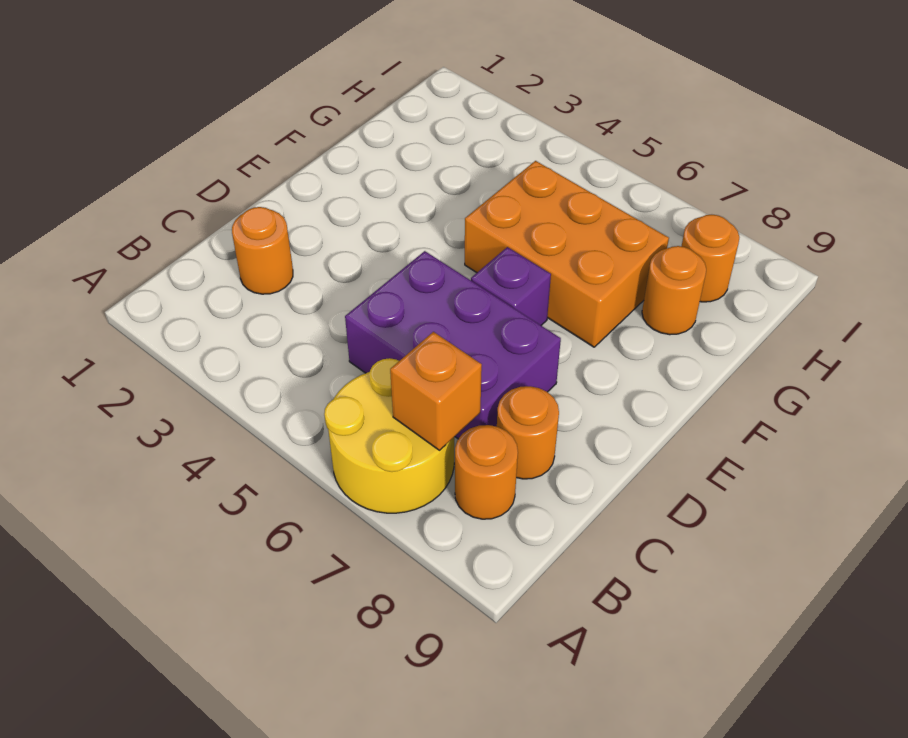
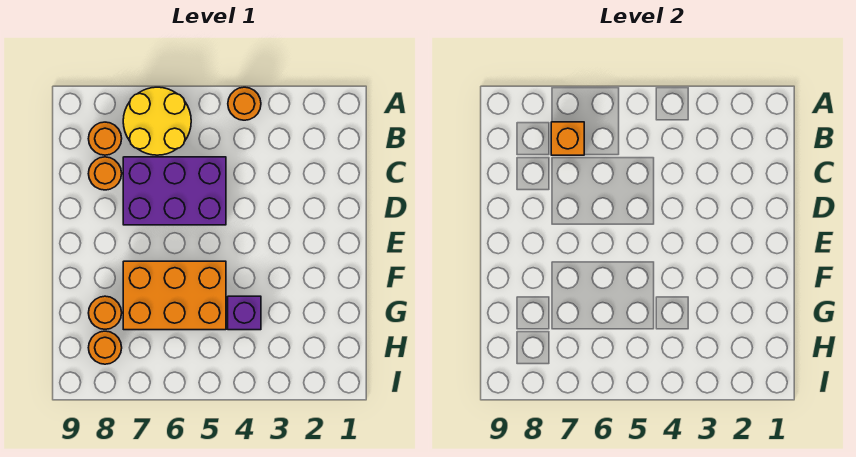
orange round brick C2 level 1 -> orange round brick A4 level 1
purple brick E6 level 1 -> purple brick G4 level 1

